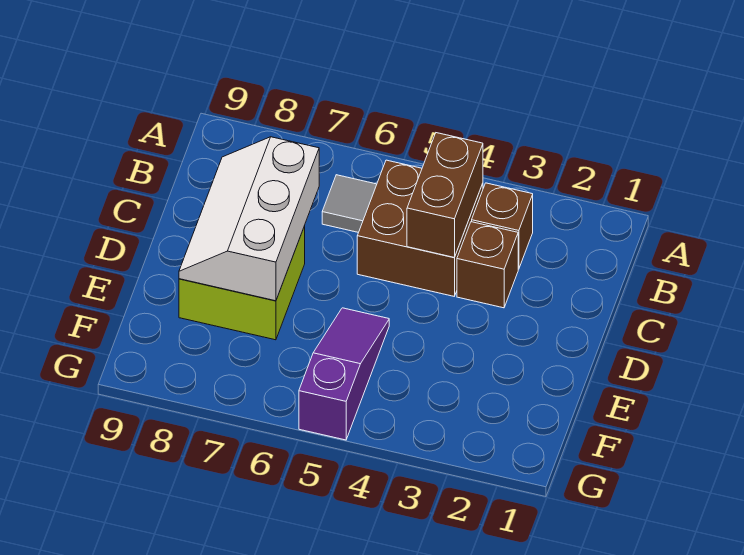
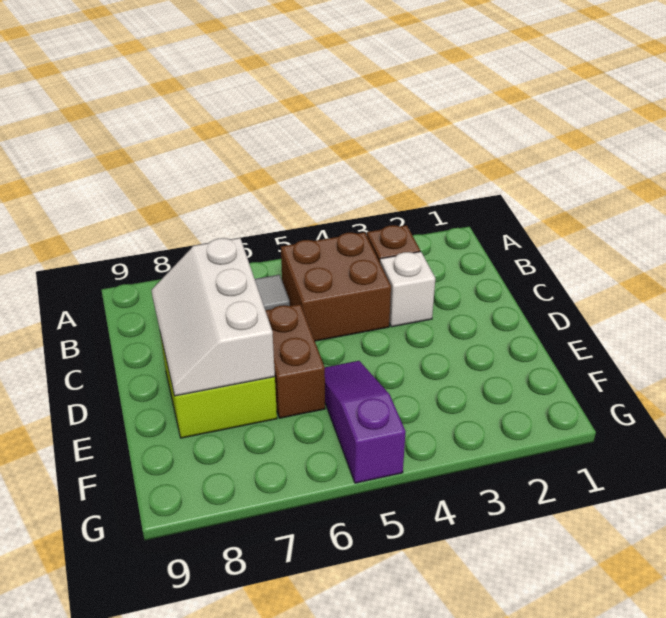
brown brick B4:C4 level 2 -> brown brick D6:E6 level 1
brown brick C3 level 1 -> white brick C3 level 1

